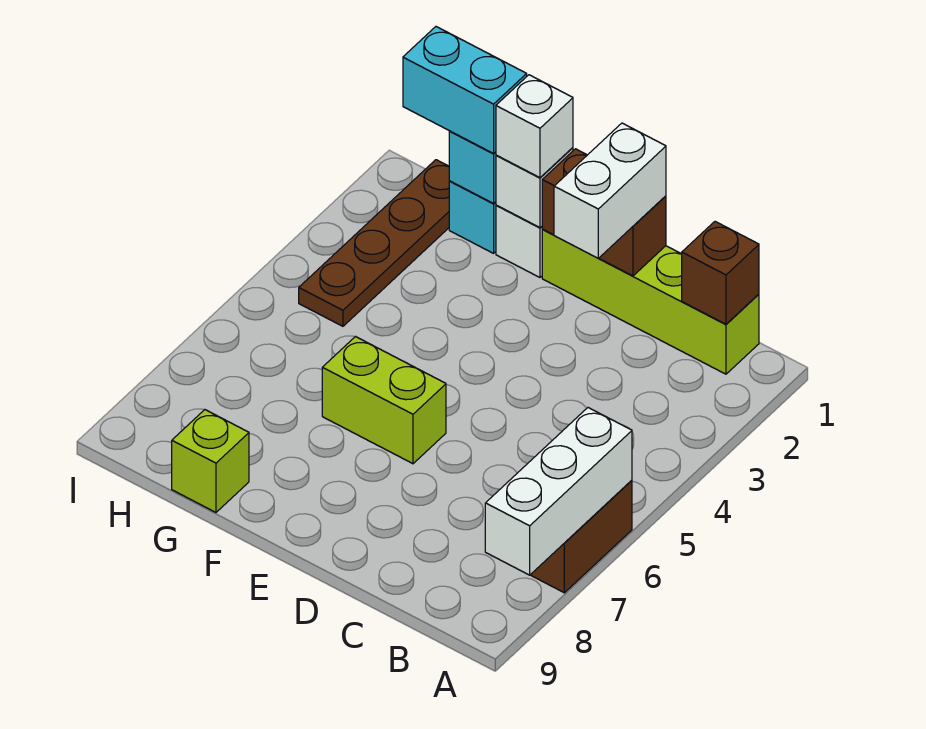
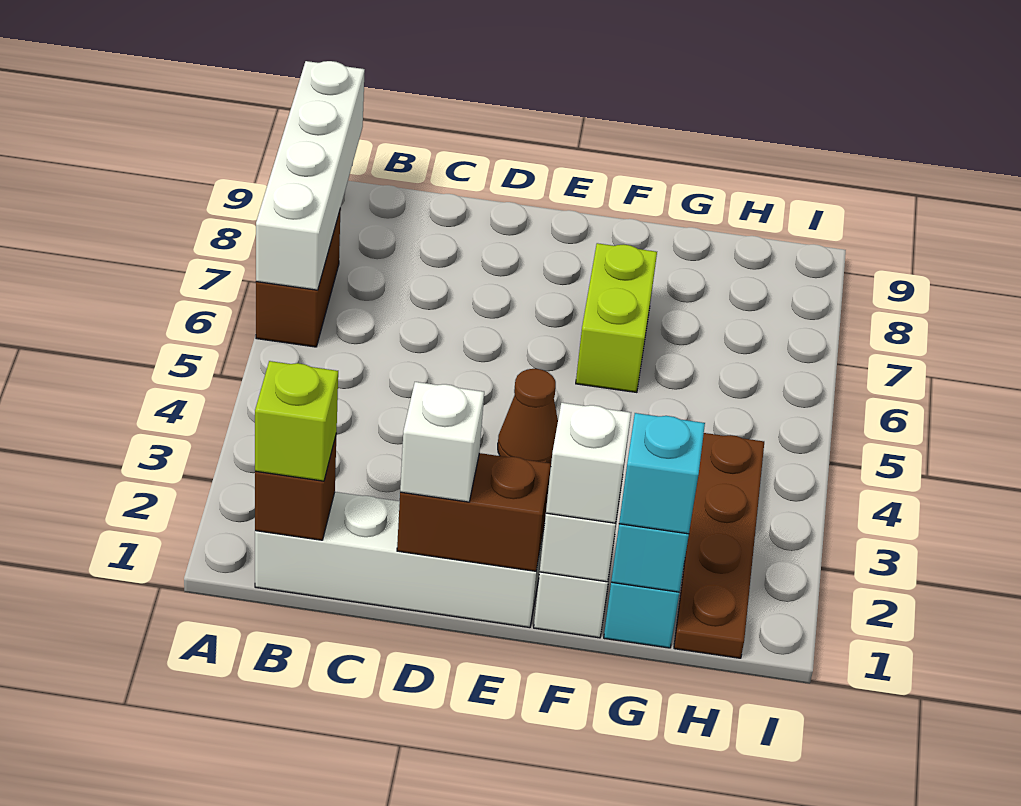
white brick A6:A8 level 2 -> white brick A6:A9 level 2
lime brick B1:E1 level 1 -> white brick B1:E1 level 1
white brick D1:D2 level 3 -> white brick D1 level 3
none -> brown cone E4 level 1
lime brick E6:F6 level 1 -> lime brick F6:F7 level 1
cyan brick G1:H1 level 3 -> cyan brick G1 level 3
lime brick G9 level 1 -> lime brick B1 level 3

